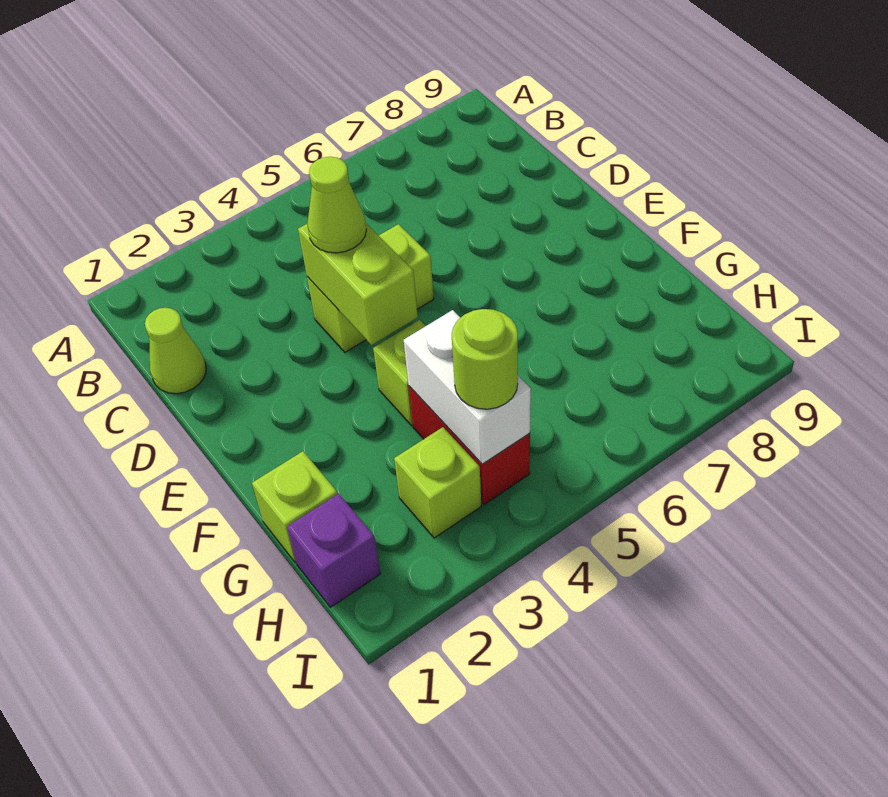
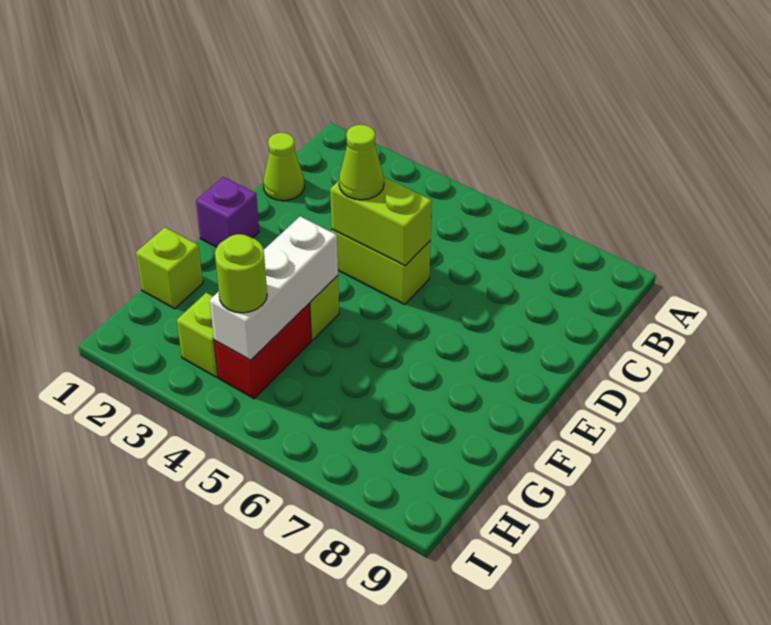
lime brick D4:E4 level 2 -> lime brick D4:D5 level 2
white brick G4:H4 level 2 -> white brick F4:H4 level 2
purple brick H1 level 1 -> purple brick E1 level 1

